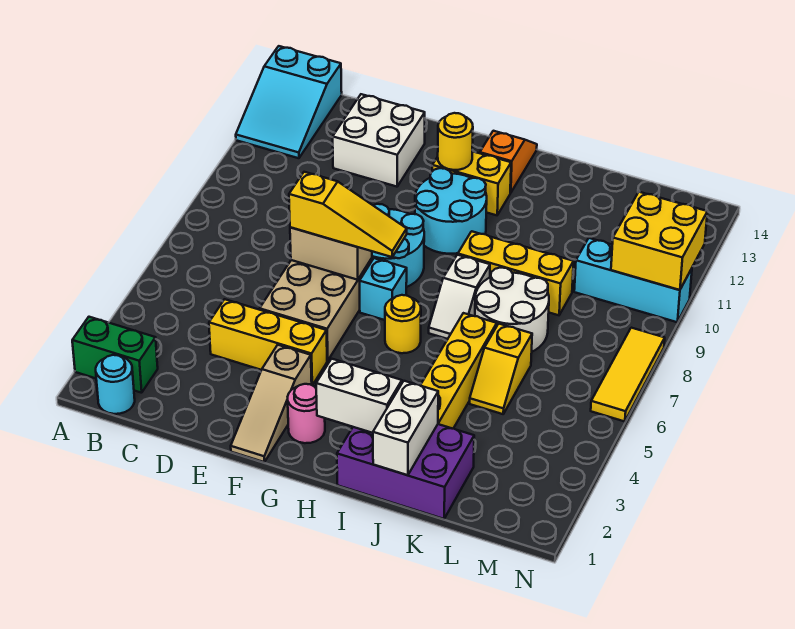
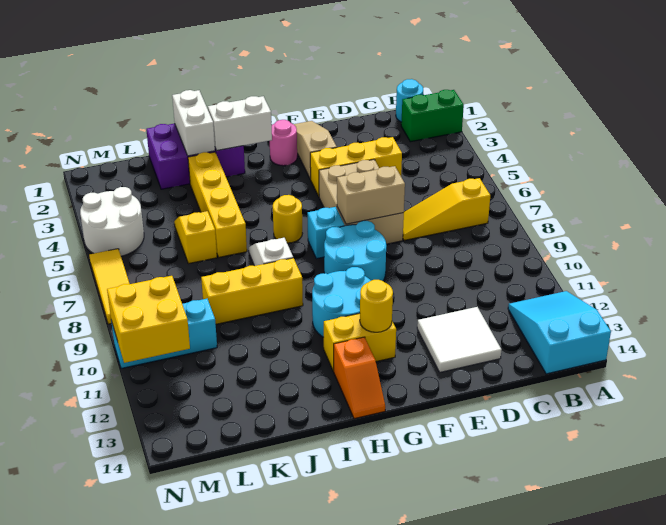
white brick D12:E13 level 1 -> white tile D12:E13 level 1
yellow slope E7:G7 level 3 top E -> yellow slope B7:D7 level 1 top B
white round brick J7:K8 level 1 -> white round brick M4:N5 level 1

